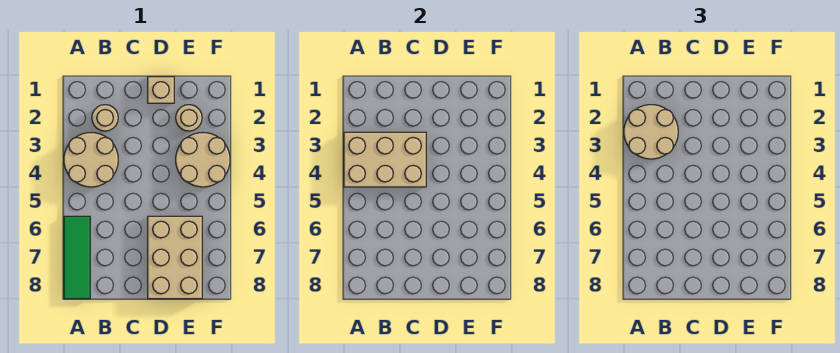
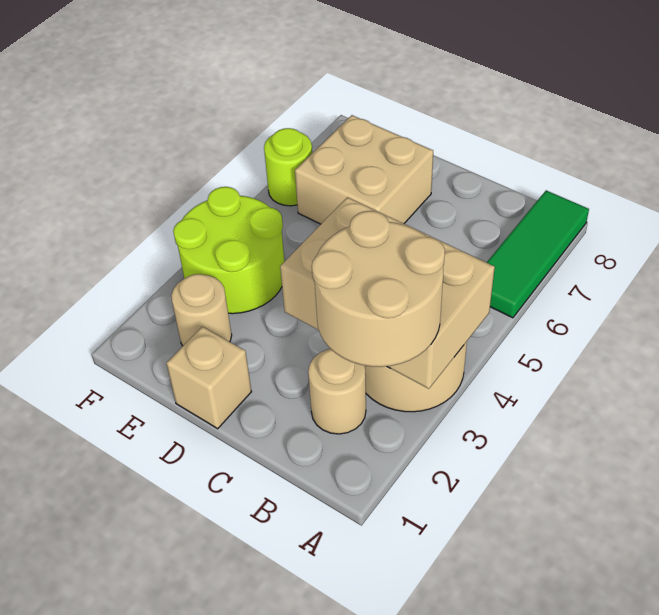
tan brick D6:E8 level 1 -> tan brick D6:E7 level 1
tan round brick E3:F4 level 1 -> lime round brick E3:F4 level 1
none -> lime round brick F6 level 1

